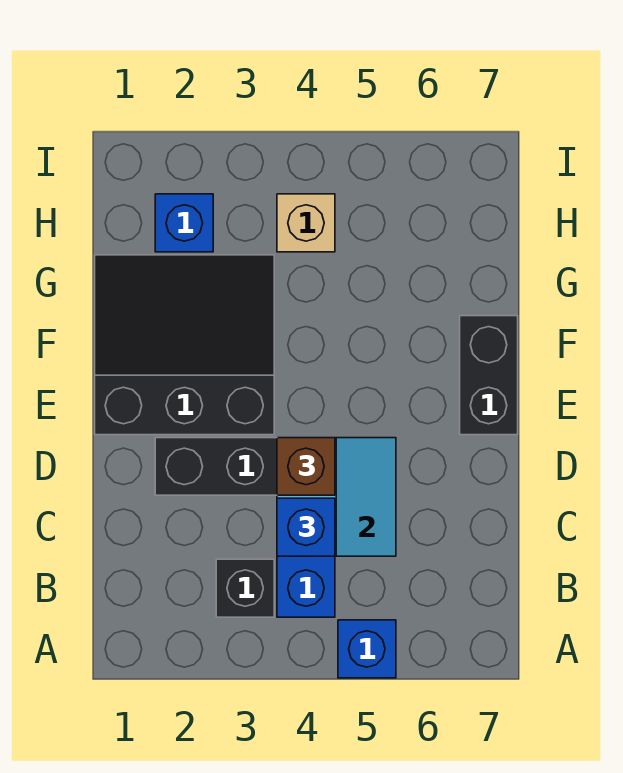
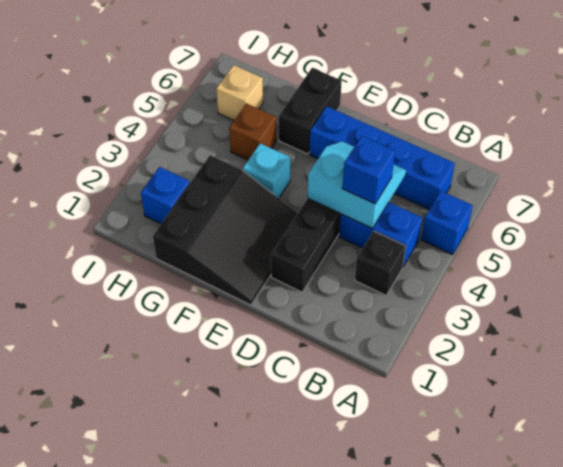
none -> blue brick B6:E6 level 1
brown brick D4 level 3 -> brown brick G5 level 1
black slope E1:G3 level 1 top E -> black slope E1:G3 level 1 top G
black brick E7:F7 level 1 -> black brick F6:F7 level 1
none -> cyan brick F4 level 1
tan brick H4 level 1 -> tan brick H6 level 1

